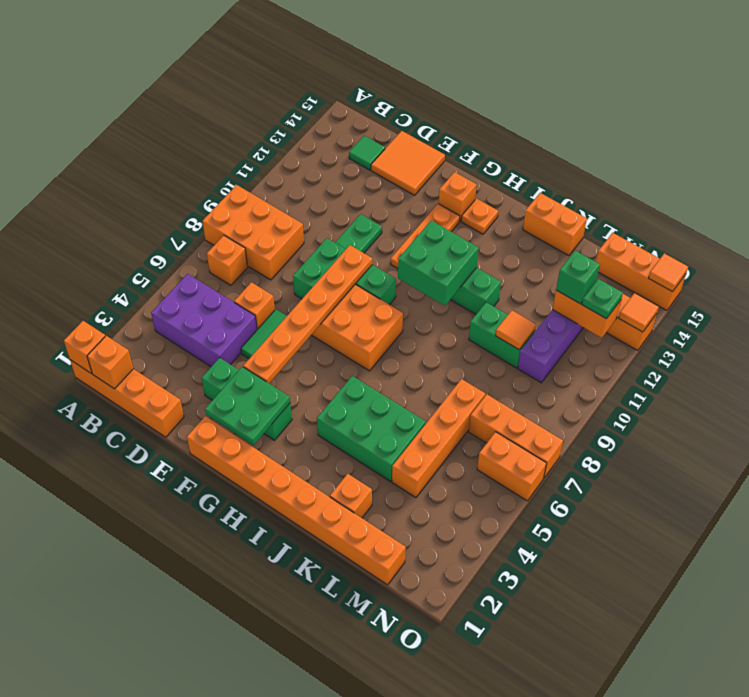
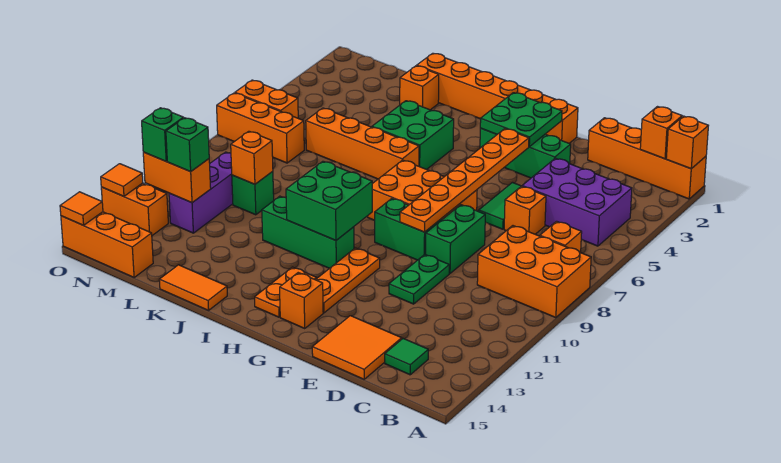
orange brick F1:M1 level 1 -> orange brick F1:K1 level 1
orange plate H14 level 1 -> orange plate H13:H14 level 1
green brick I4:K5 level 1 -> green brick I4:J5 level 1
orange brick J15:K15 level 1 -> orange tile J15:K15 level 1
green brick K10:L10 level 1 -> green brick L10 level 1
orange brick L4:L7 level 1 -> orange brick I6:L6 level 1
orange tile L10 level 2 -> orange brick L10 level 2
green plate N12 level 3 -> green brick N12 level 3

